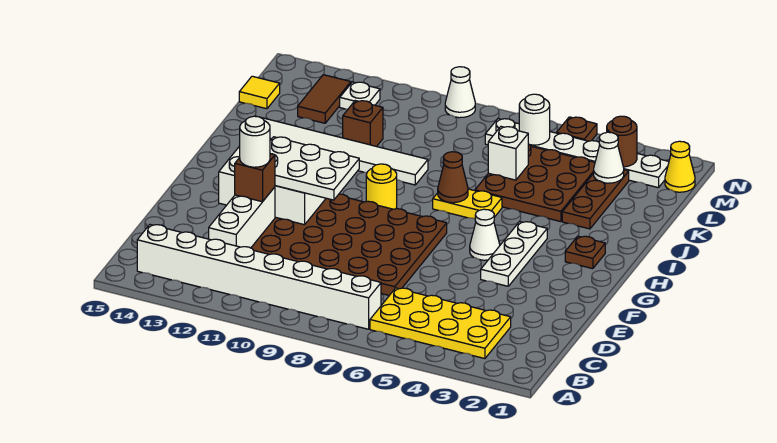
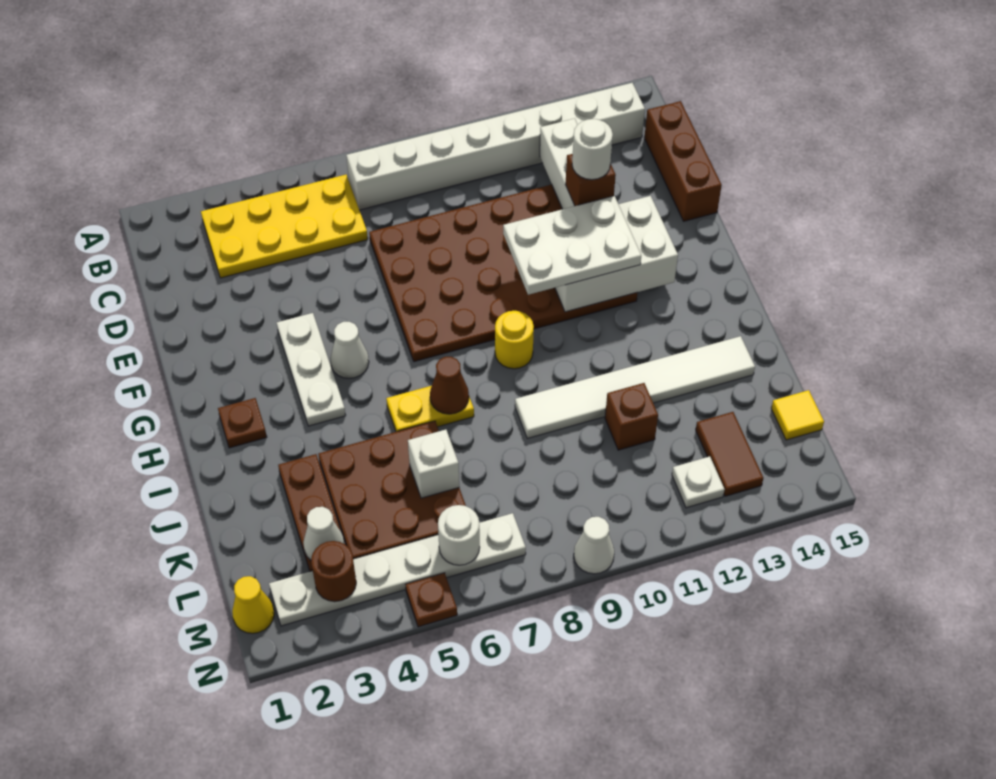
none -> brown brick C15:E15 level 1

